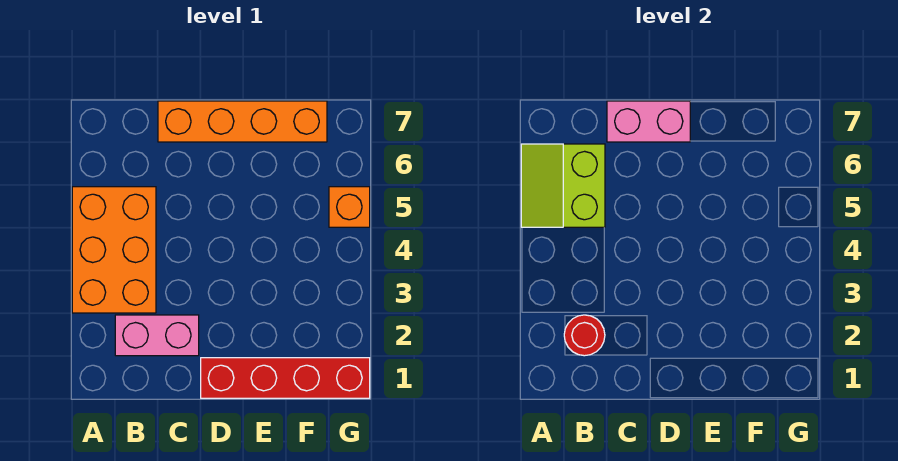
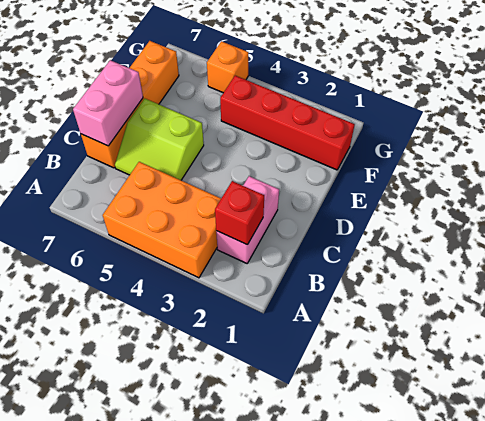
lime slope A5:B6 level 2 top B -> lime slope C5:D6 level 1 top D
red round brick B2 level 2 -> red brick B2 level 2
red brick D1:G1 level 1 -> red brick F1:F4 level 1

